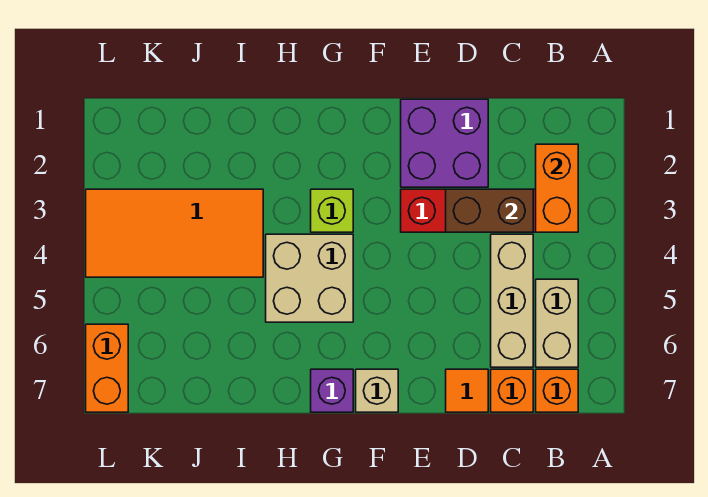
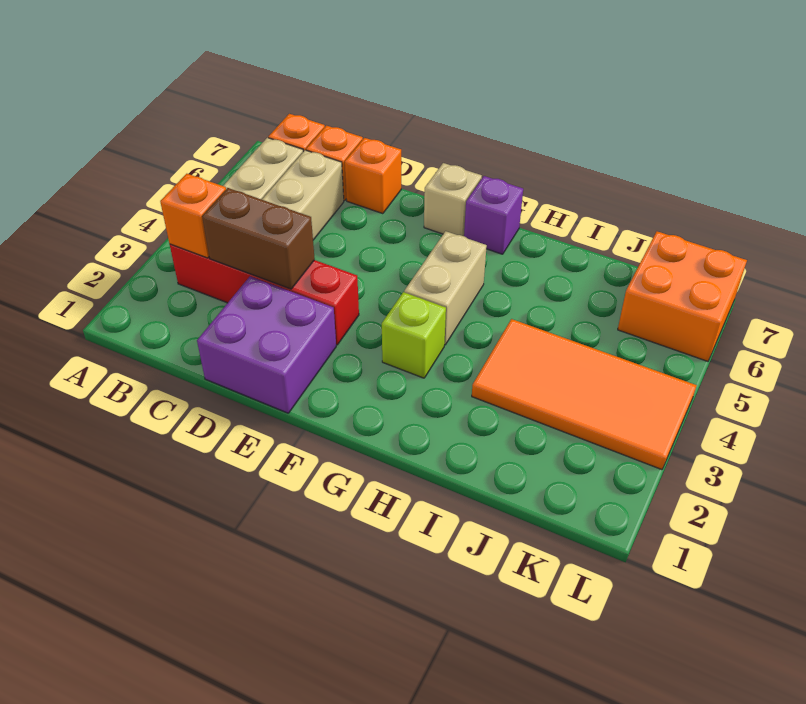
orange brick B2:B3 level 2 -> orange brick B3 level 2
orange tile D7 level 1 -> orange brick D7 level 1
tan brick G4:H5 level 1 -> tan brick G4:G5 level 1
orange brick L6:L7 level 1 -> orange brick K6:L7 level 1

